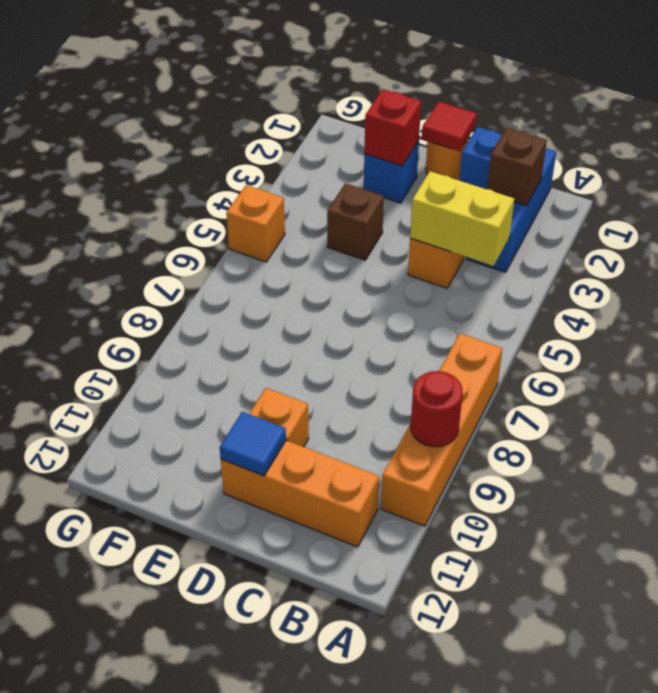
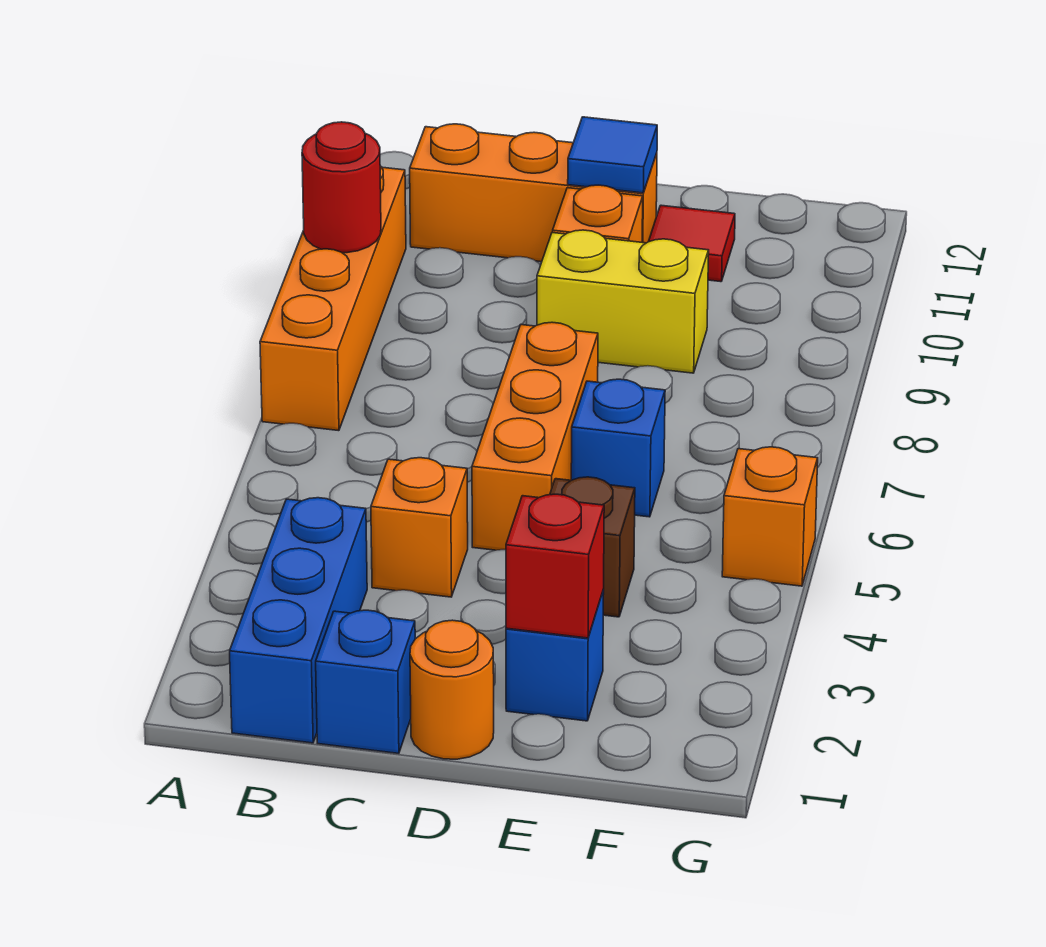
brown brick B2 level 2 -> none
yellow brick B4:C4 level 2 -> yellow brick D9:E9 level 1
red tile D1 level 2 -> red tile E11 level 1
none -> orange brick D5:D7 level 1
none -> blue brick E6 level 1

